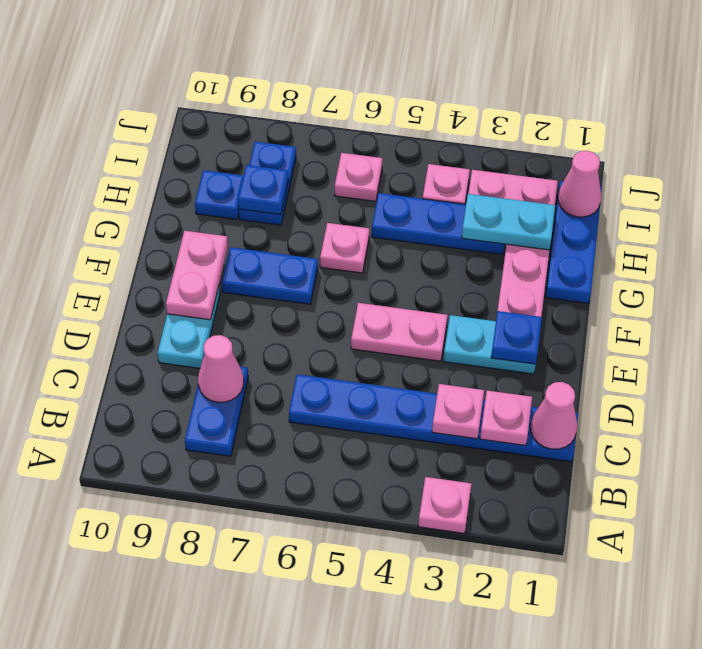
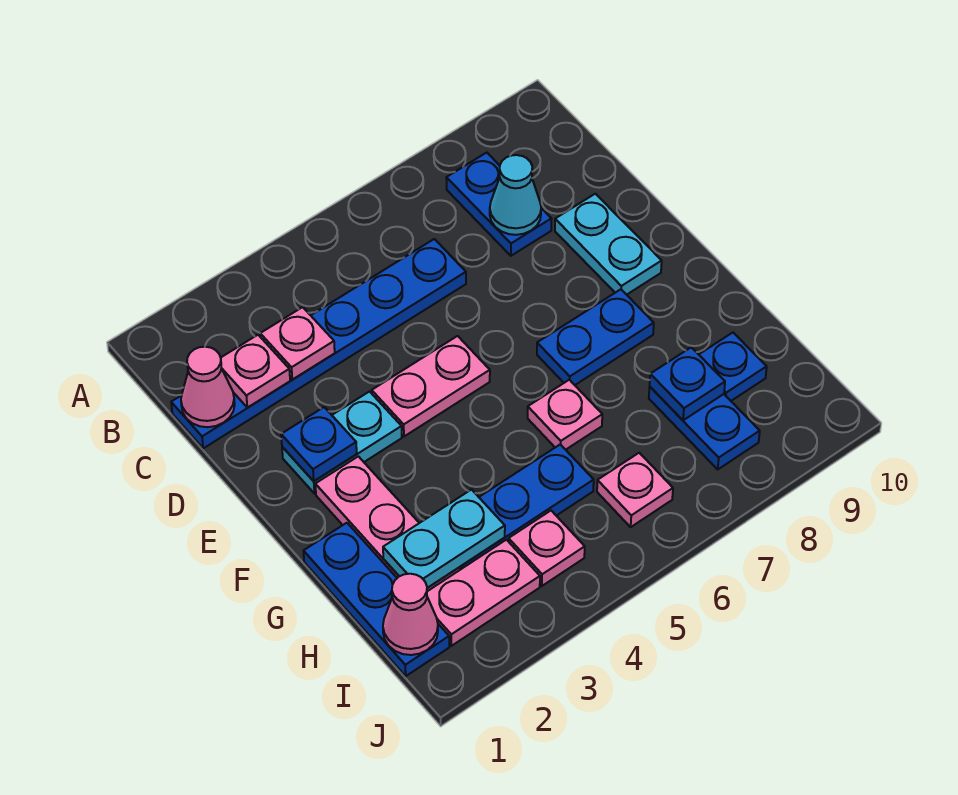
pink plate A3 level 1 -> none
pink cone C8 level 2 -> cyan cone C8 level 2
pink plate E9:F9 level 2 -> none

